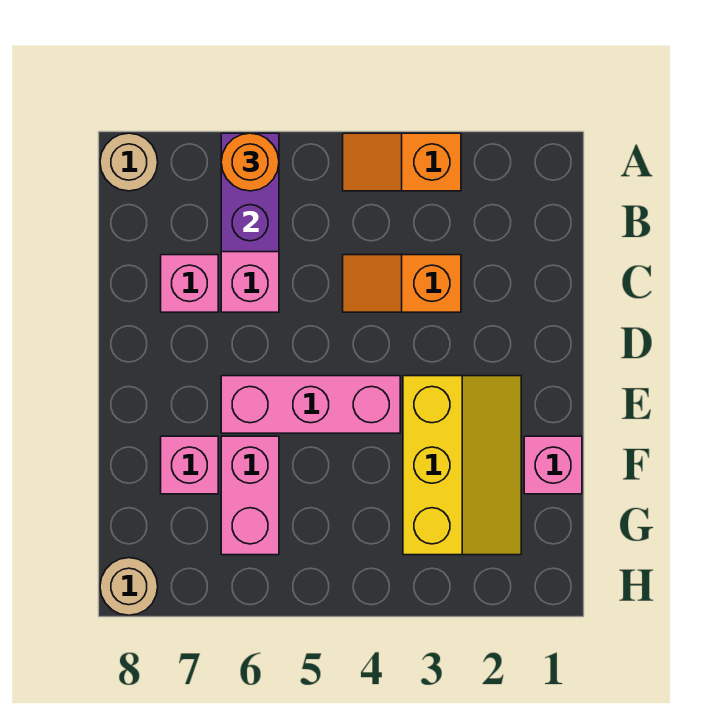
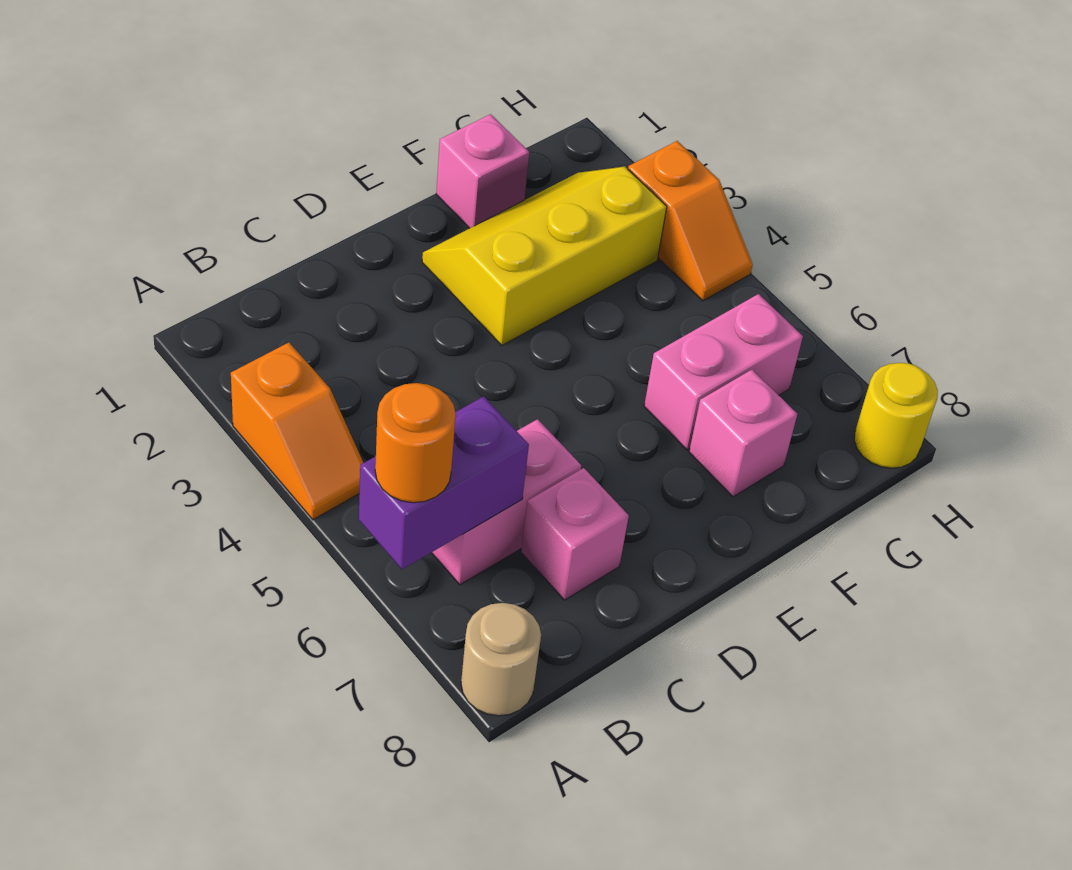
orange slope C3:C4 level 1 top 3 -> orange slope H3:H4 level 1 top 3
pink brick E4:E6 level 1 -> none
tan round brick H8 level 1 -> yellow round brick H8 level 1

